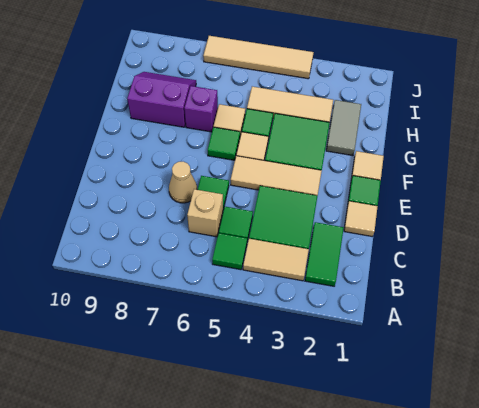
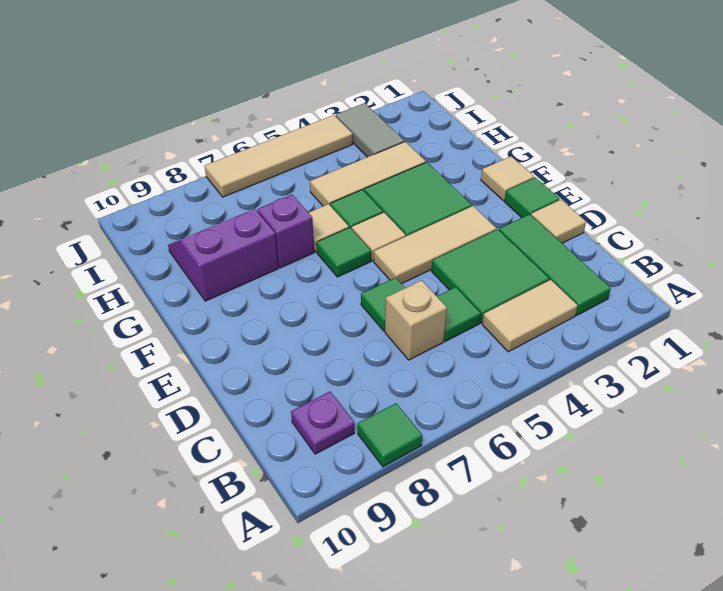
green tile B2:C2 level 1 -> green tile B2:D2 level 1
green tile B5 level 1 -> green tile A8 level 1
none -> purple plate B9 level 1
tan cone D7 level 1 -> none
grey tile G2:H2 level 1 -> grey tile I3:J3 level 1

